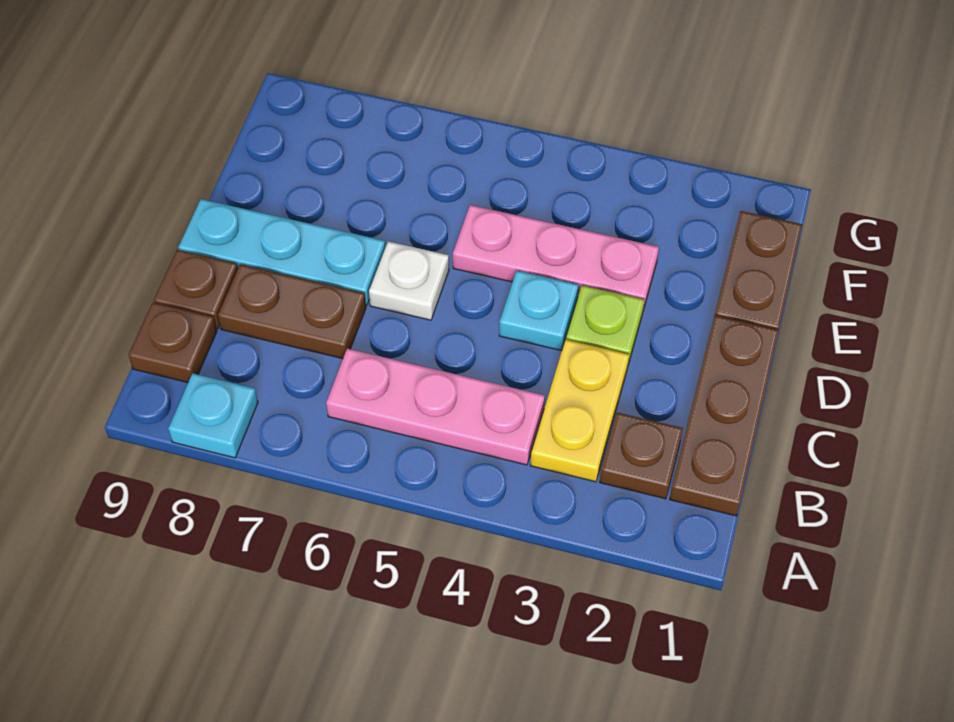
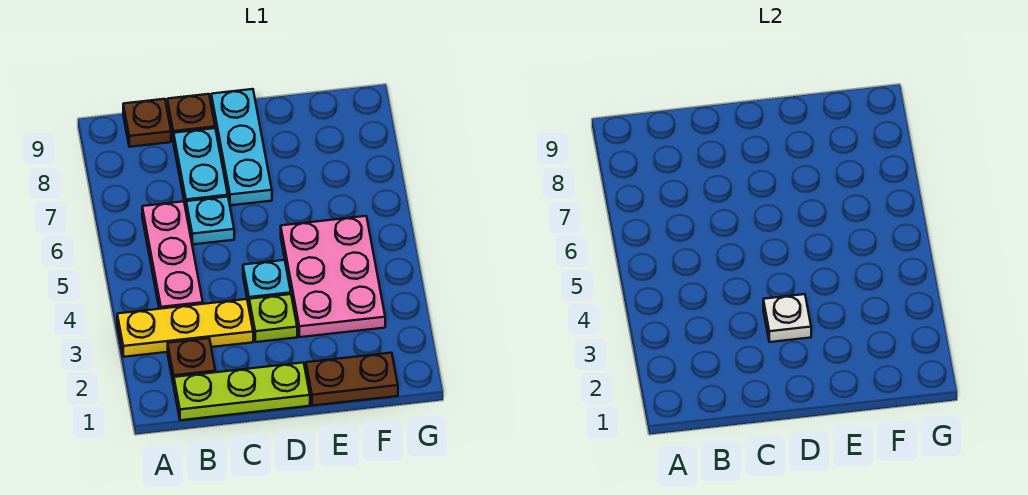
cyan plate A8 level 1 -> cyan plate C6 level 1
brown plate B1:D1 level 1 -> lime plate B1:D1 level 1
yellow plate B3:C3 level 1 -> yellow plate A3:C3 level 1
brown plate C7:C8 level 1 -> cyan plate C7:C8 level 1
white plate D6 level 1 -> white plate D3 level 2
pink plate E3:E5 level 1 -> pink plate E3:F5 level 1

